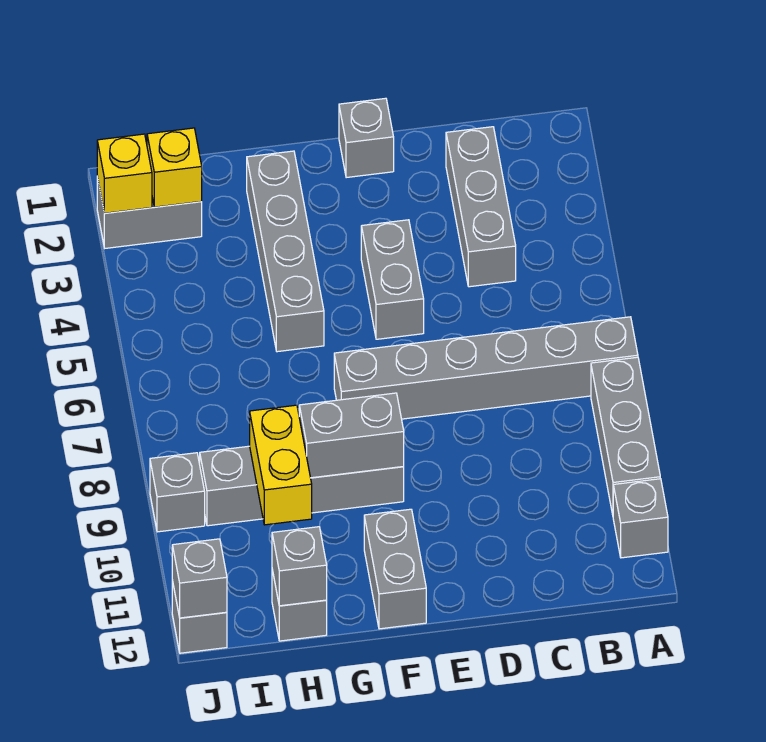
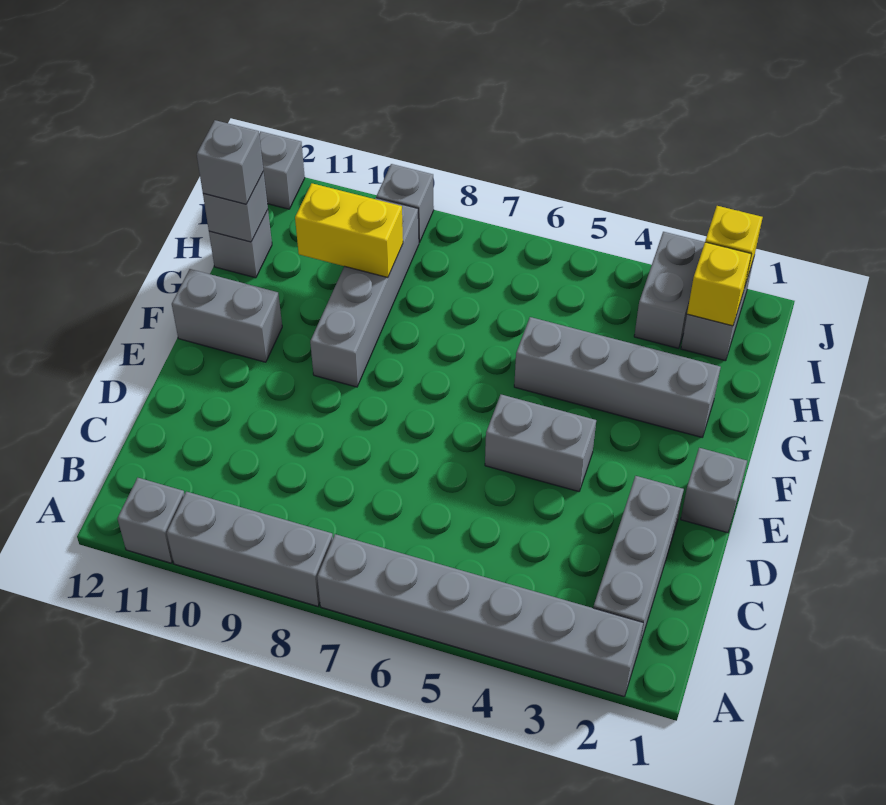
grey brick A7:F7 level 1 -> grey brick A2:A7 level 1
grey brick C2:C4 level 1 -> grey brick B2:D2 level 1
grey brick F9:G9 level 2 -> grey brick I3:J3 level 1
grey brick J12 level 2 -> grey brick H12 level 3

